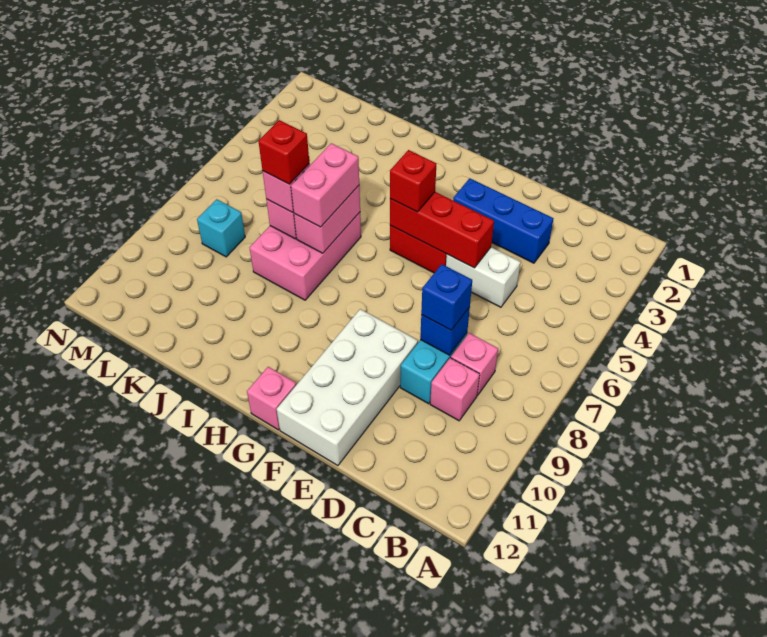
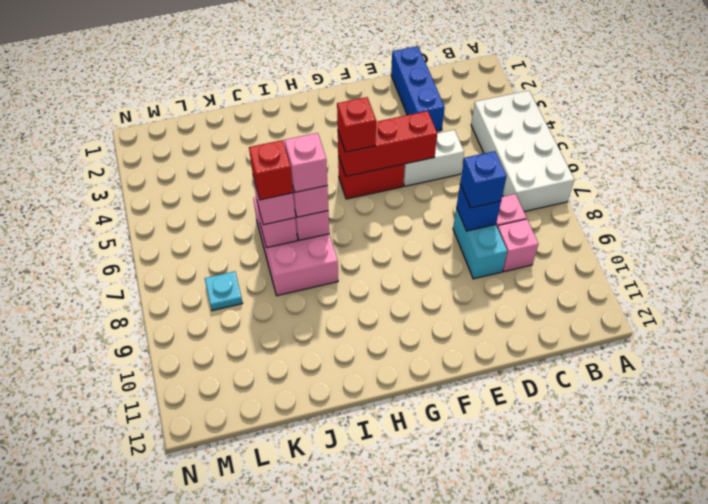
blue brick D3:F3 level 1 -> blue brick D1:D3 level 1
white brick E9:F12 level 1 -> white brick A4:B7 level 1
pink brick G12 level 1 -> pink brick I7 level 4
cyan brick L8 level 1 -> cyan plate L8 level 1

